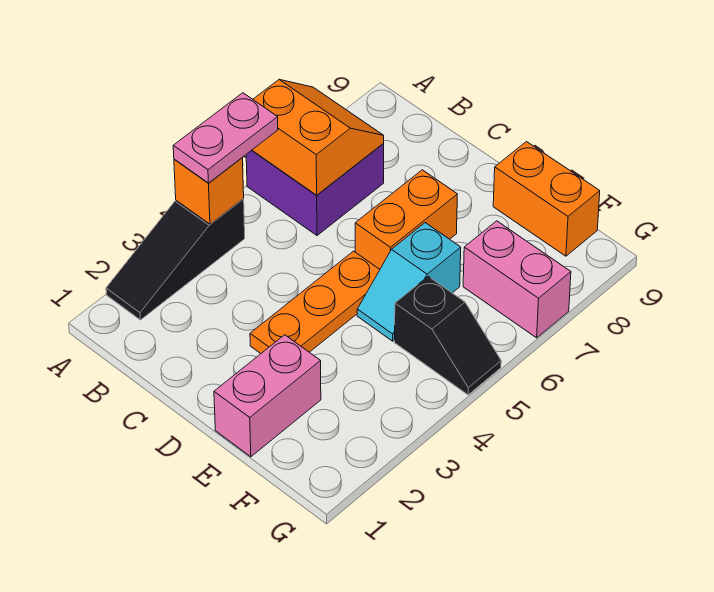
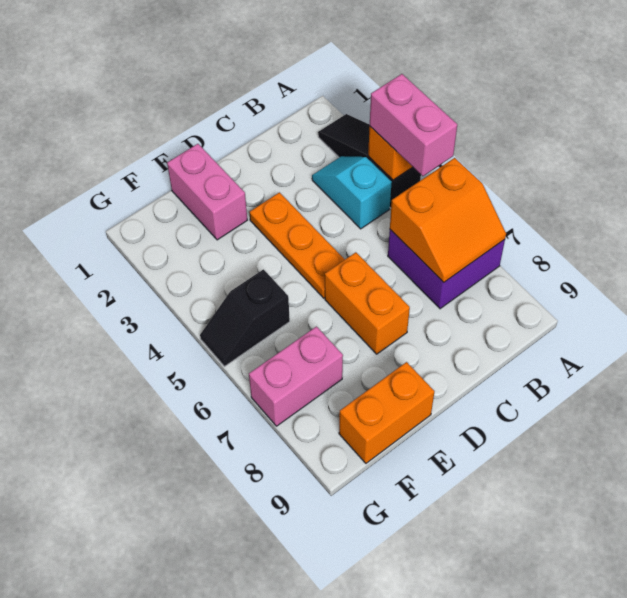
pink plate A4:A5 level 3 -> pink brick A4:A5 level 3
cyan slope E5:E6 level 1 top 6 -> cyan slope B3:B4 level 1 top 4

